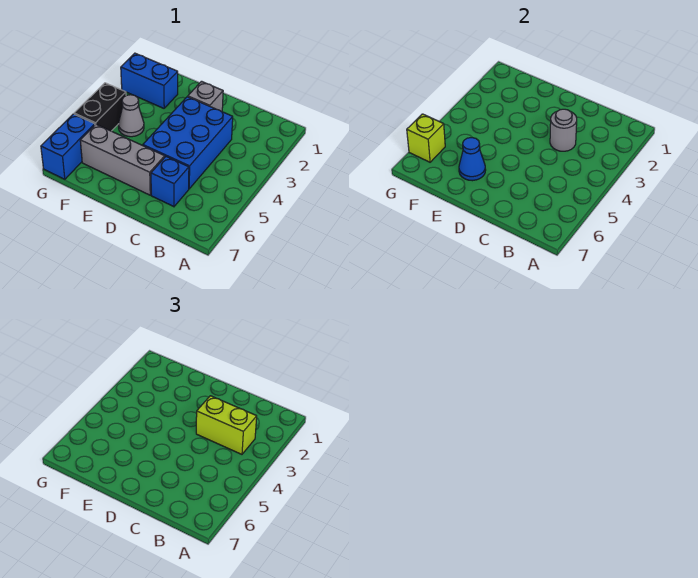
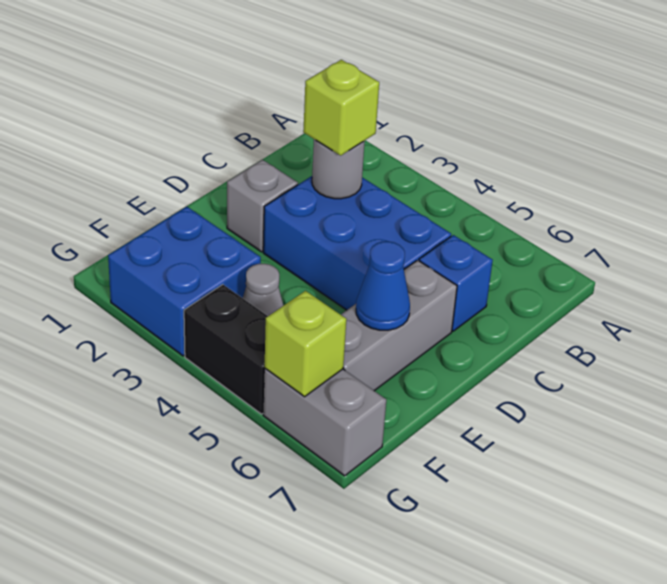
lime brick B3:C3 level 3 -> lime brick C3 level 3
blue brick F2:G2 level 1 -> blue brick F2:G3 level 1
blue brick G6:G7 level 1 -> grey brick G6:G7 level 1

